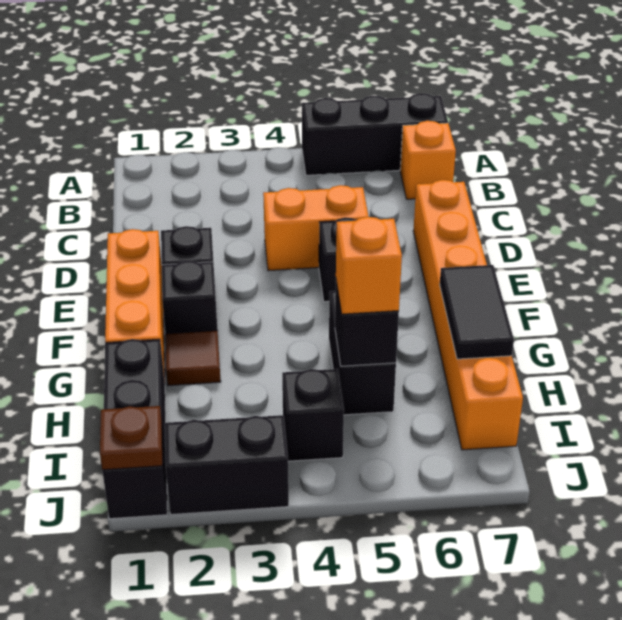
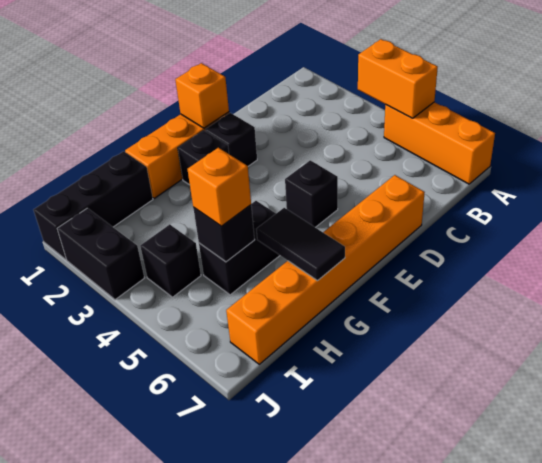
black brick A5:A7 level 1 -> orange brick A5:A7 level 1
orange brick B7 level 1 -> orange brick E1 level 2
orange brick D4:D5 level 1 -> orange brick A4:A5 level 2
brown tile G2 level 1 -> none
black tile G7:H7 level 2 -> black tile G6:G7 level 2
brown plate J1 level 2 -> none

